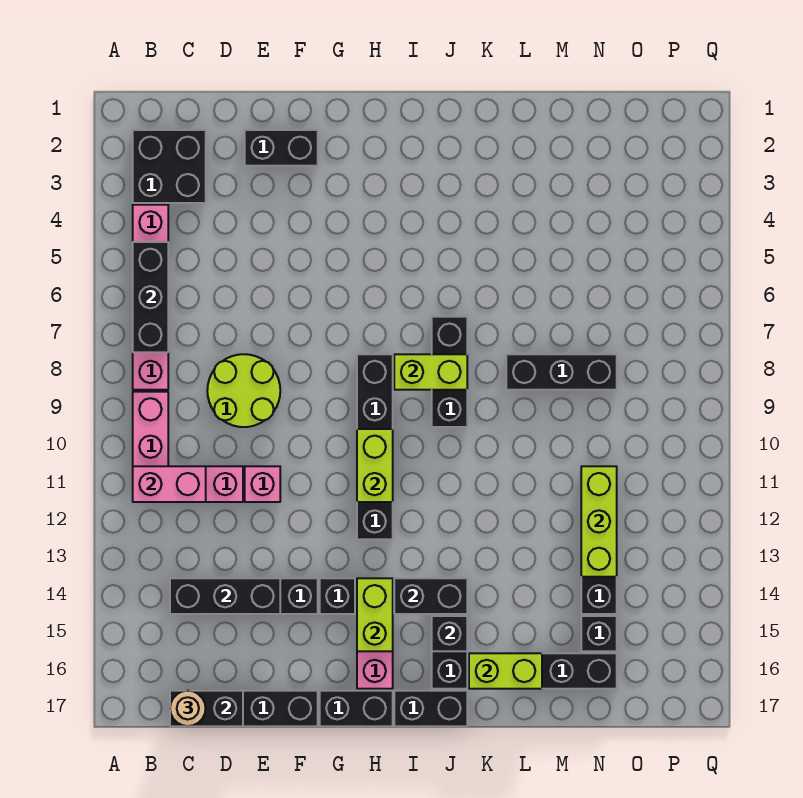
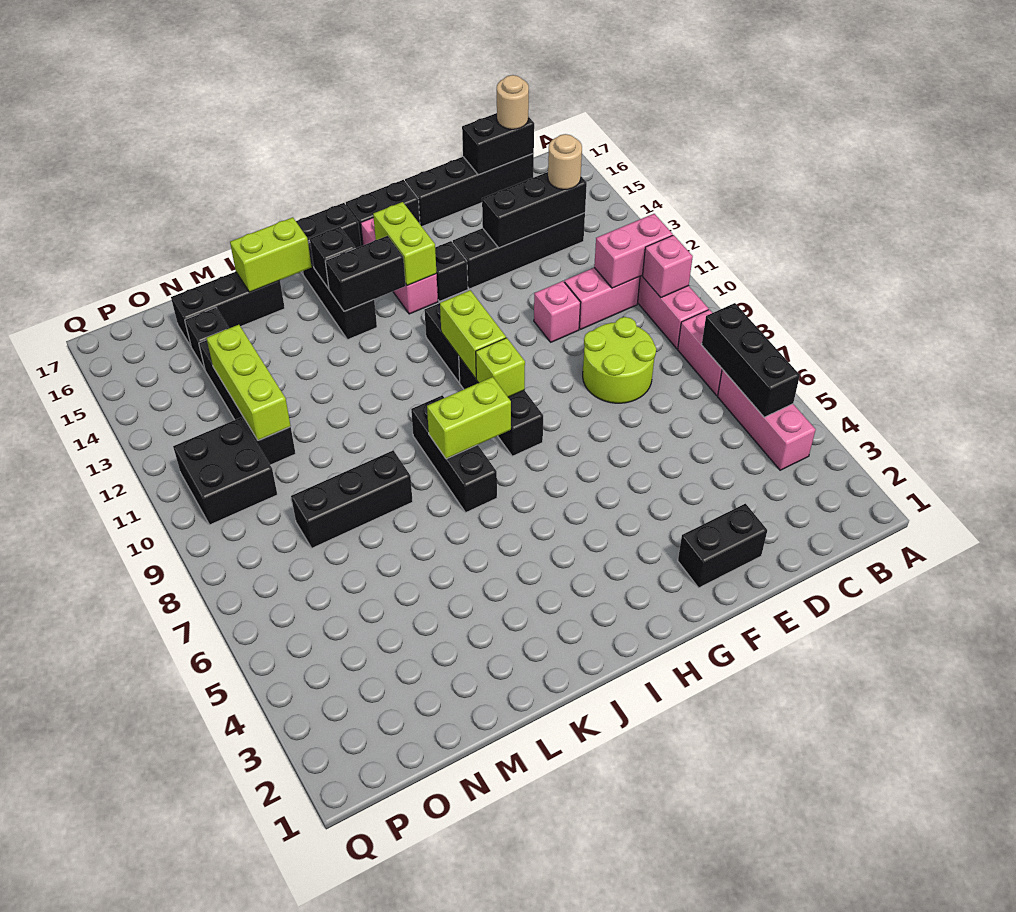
black brick B2:C3 level 1 -> black brick O10:P11 level 1
none -> pink brick B10 level 2
none -> tan round brick C14 level 3
none -> lime brick H9 level 2

